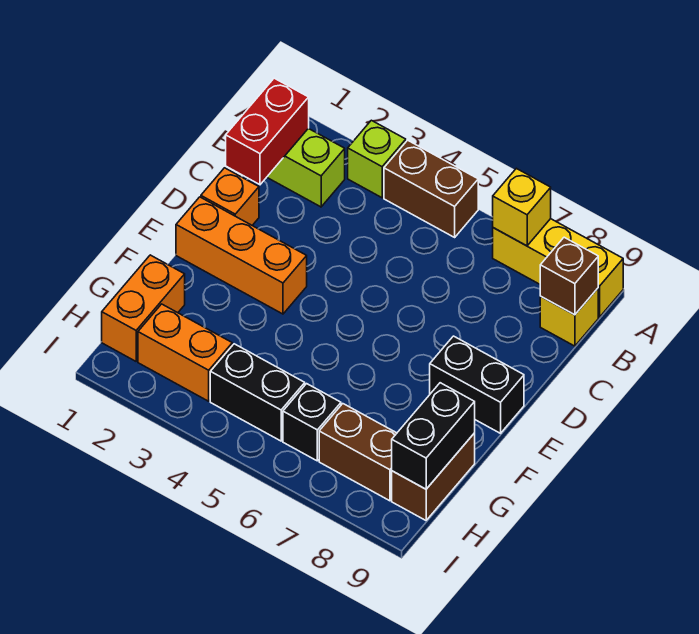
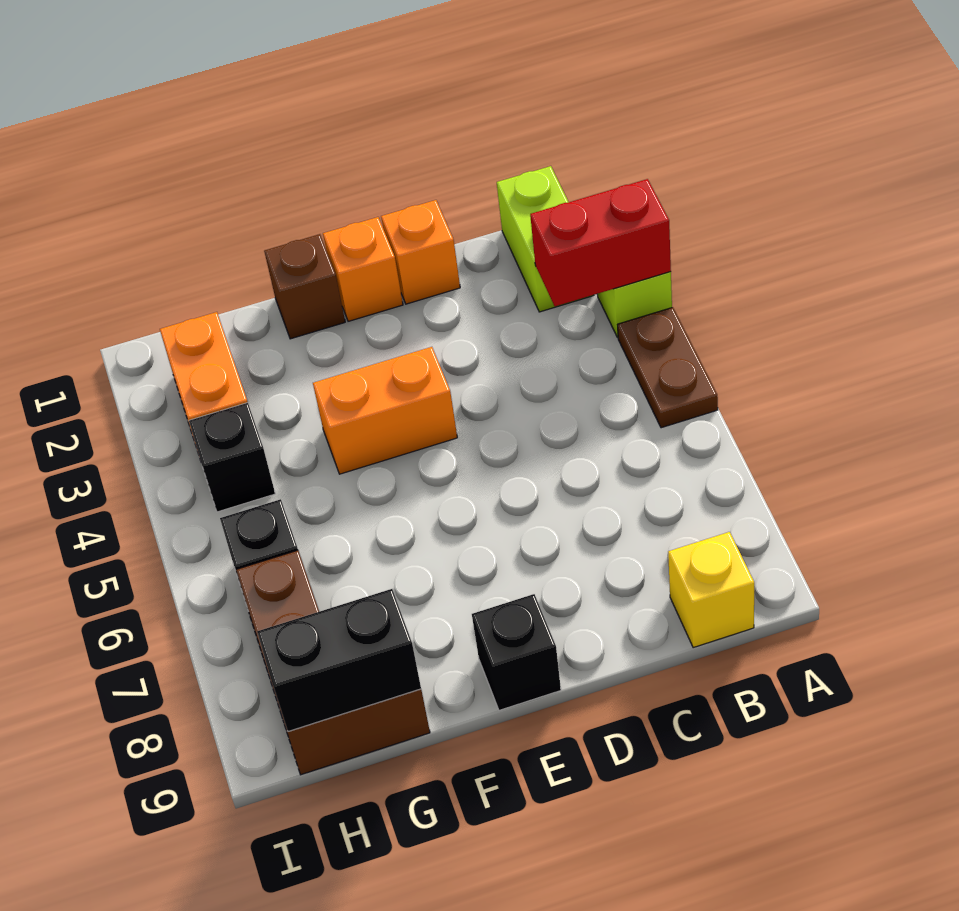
brown brick A4:A5 level 1 -> brown plate A4:A5 level 1
yellow brick A7:A9 level 1 -> none
yellow brick A7 level 2 -> none
red brick B1:C1 level 2 -> red brick A3:B3 level 2
brown brick B9 level 2 -> brown brick F1 level 1
orange brick E1:E3 level 1 -> orange brick E1 level 1
black brick E8:E9 level 1 -> black brick E9 level 1
orange brick G1:H1 level 1 -> orange brick E4:F4 level 1
black brick H4:H5 level 1 -> black brick H4 level 1

